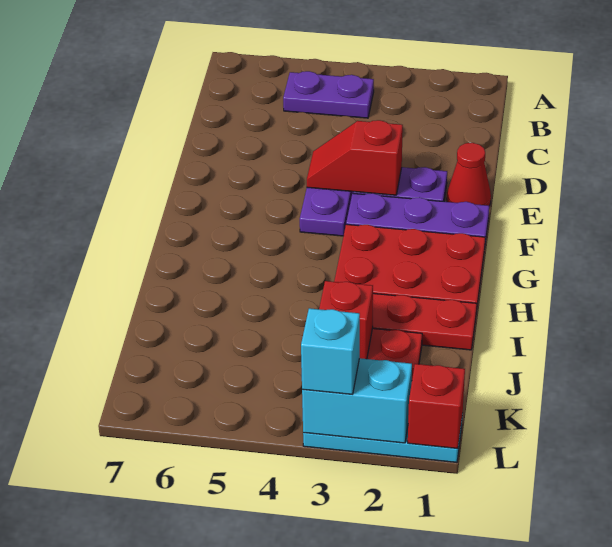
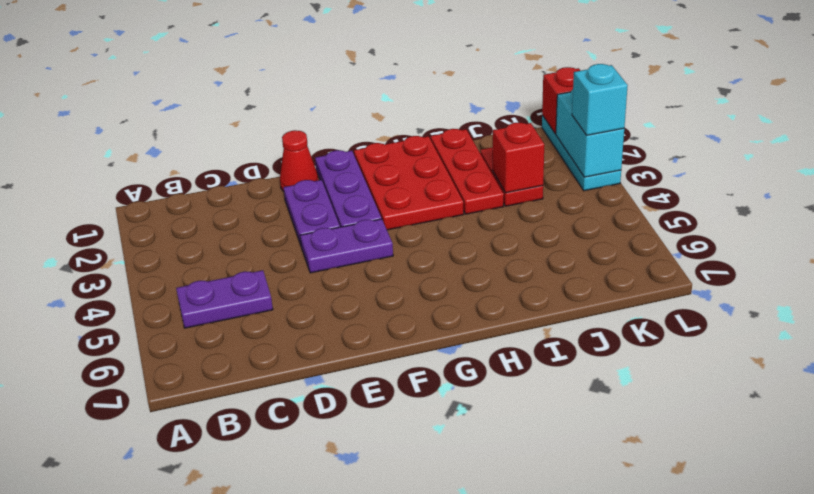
purple plate B4:B5 level 1 -> purple plate B5:C5 level 1
red slope E3:E4 level 2 top 3 -> none

